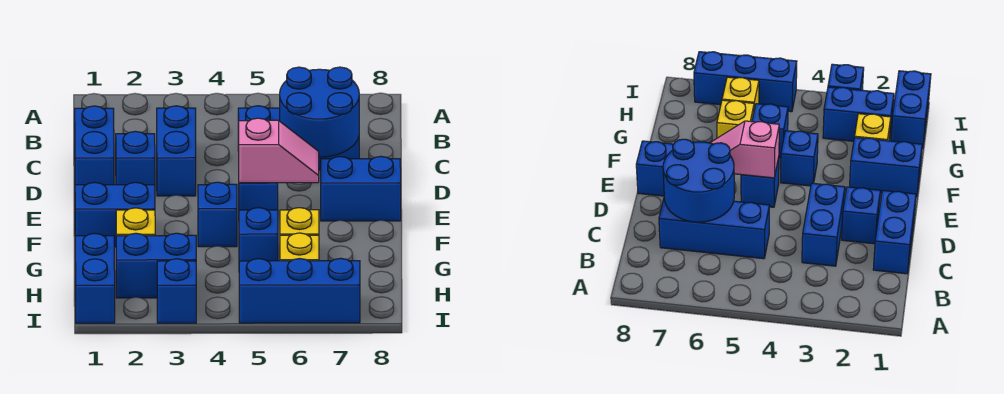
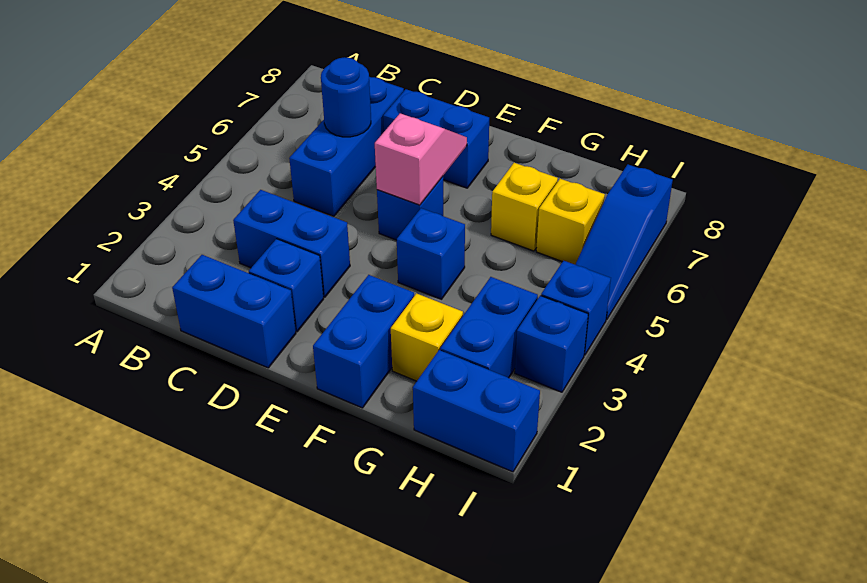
blue round brick C6:D7 level 2 -> blue round brick C6 level 2
blue brick E7:E8 level 1 -> blue brick D7:E7 level 1
blue brick G5 level 1 -> blue brick I4 level 1
blue brick I5:I7 level 1 -> blue slope I5:I7 level 1 top 7

